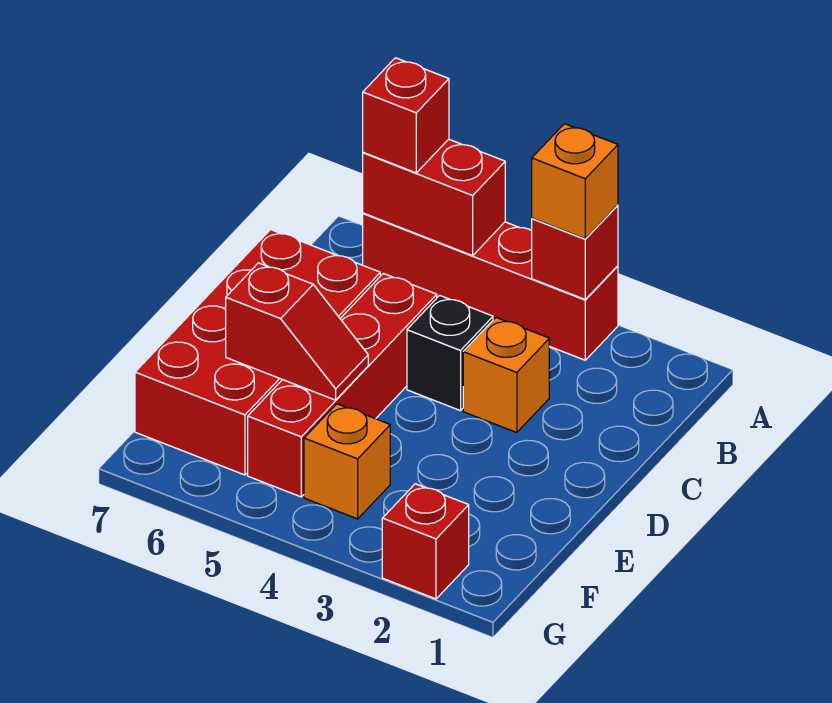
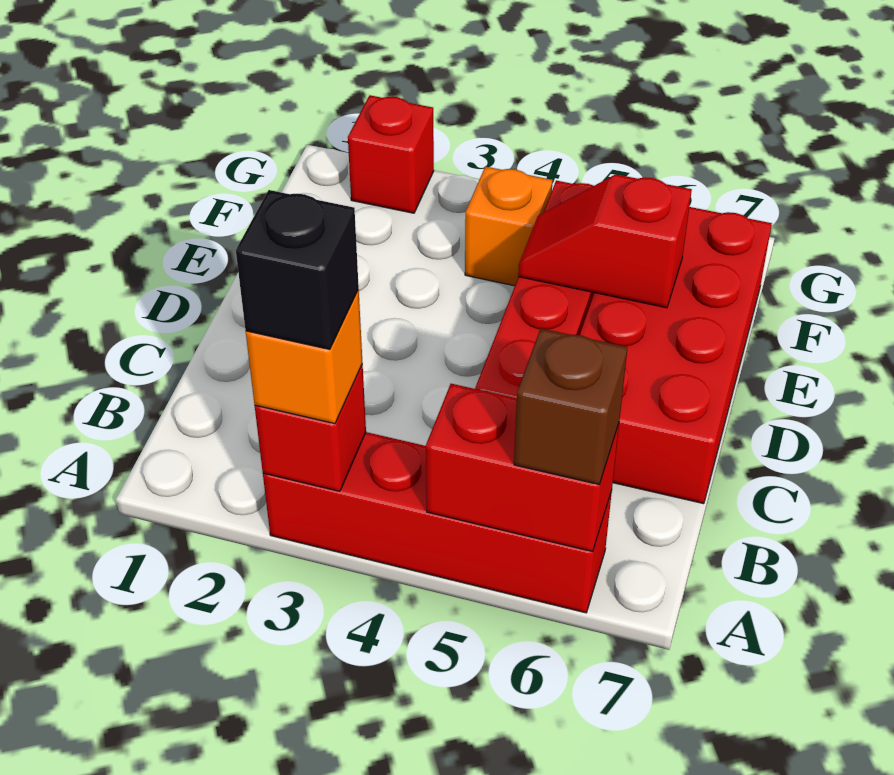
red brick A6 level 3 -> brown brick A6 level 3
orange brick C3 level 1 -> none
black brick C4 level 1 -> black brick A3 level 4

